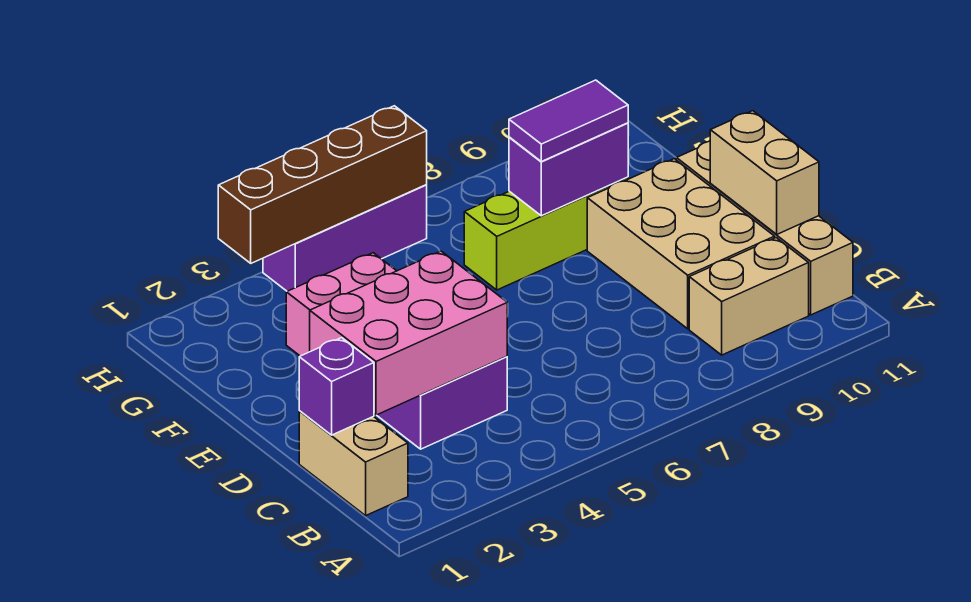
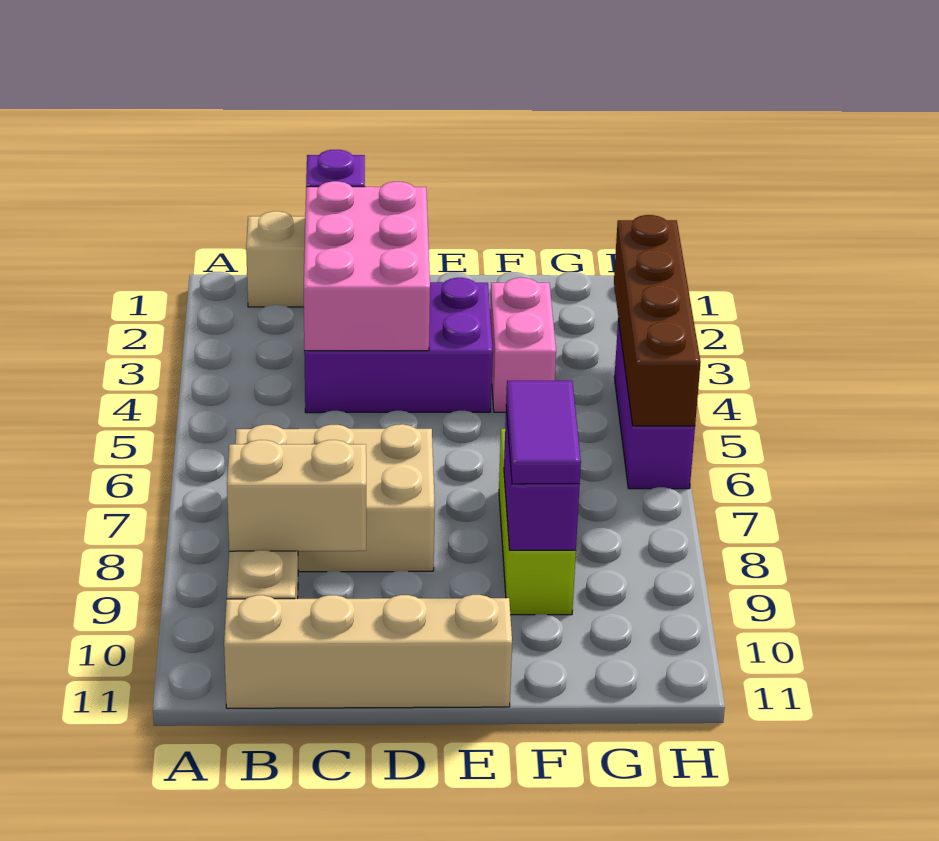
tan brick C9:E10 level 1 -> tan brick B7:D8 level 1
tan brick C11:D11 level 2 -> tan brick B9:C9 level 2

